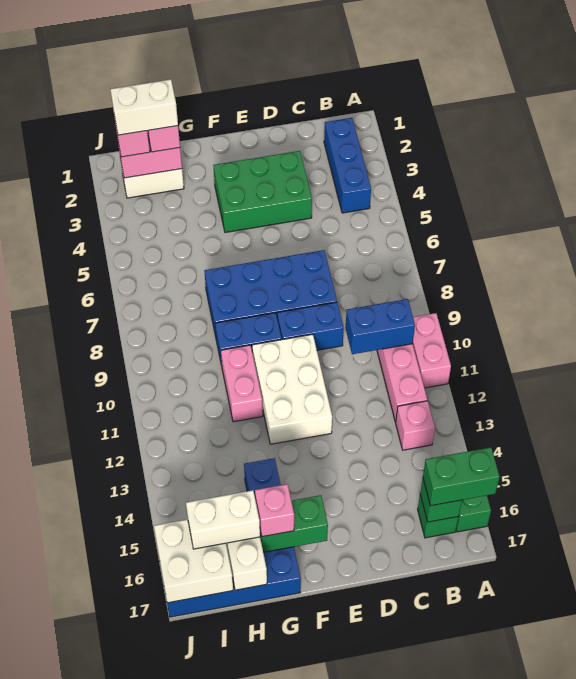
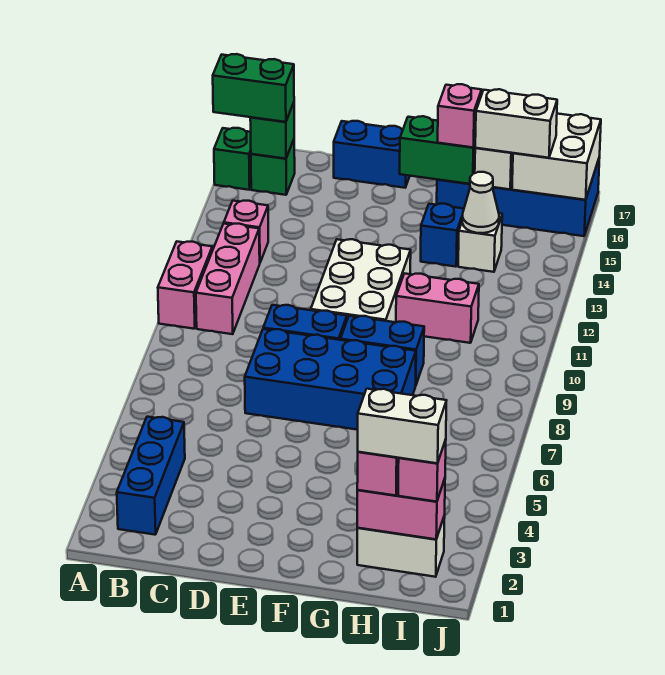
blue brick B10:C10 level 2 -> blue brick D17:E17 level 1
green brick D3:F4 level 1 -> none
pink brick G10:G11 level 1 -> pink brick G11:H11 level 1
none -> white brick H14 level 1
none -> white cone H14 level 2

